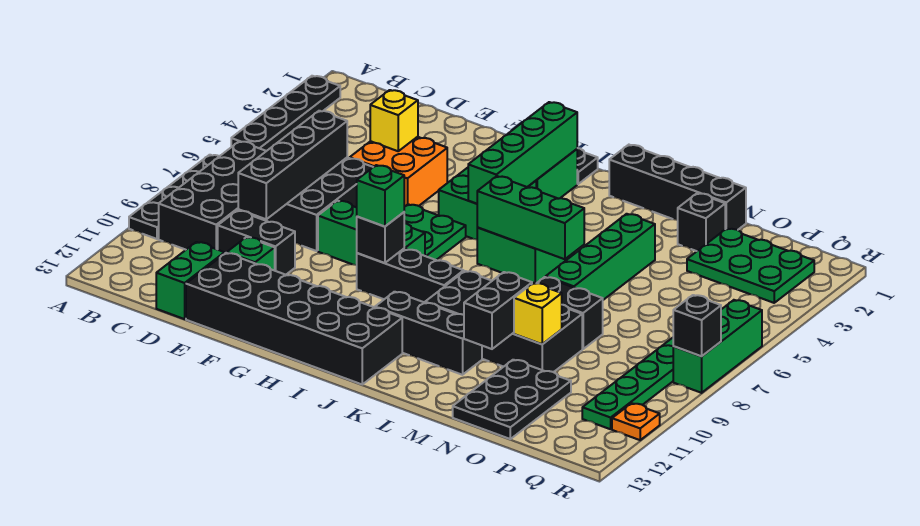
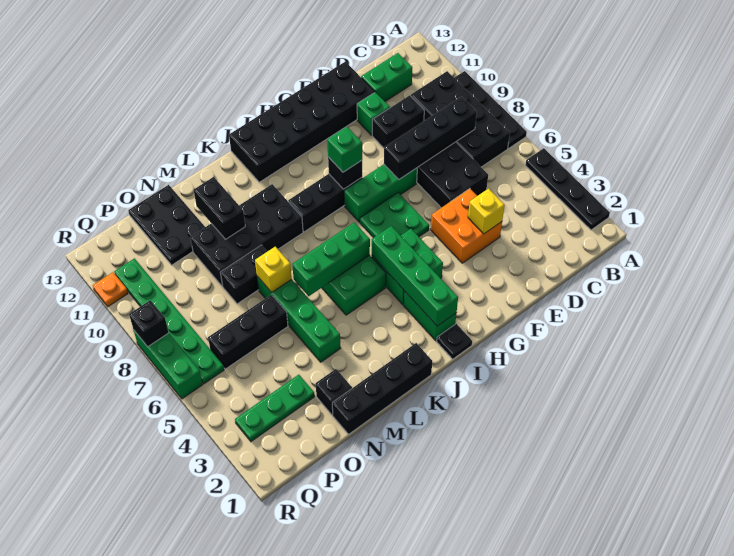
black brick D6:D9 level 2 -> black brick C8:F8 level 2
green brick D12:D13 level 1 -> green brick C12:D12 level 1
black brick J11:L11 level 1 -> black brick N6:P6 level 1
yellow brick N10 level 2 -> yellow brick M7 level 2
green plate O2:Q3 level 1 -> green plate O3:Q3 level 1

